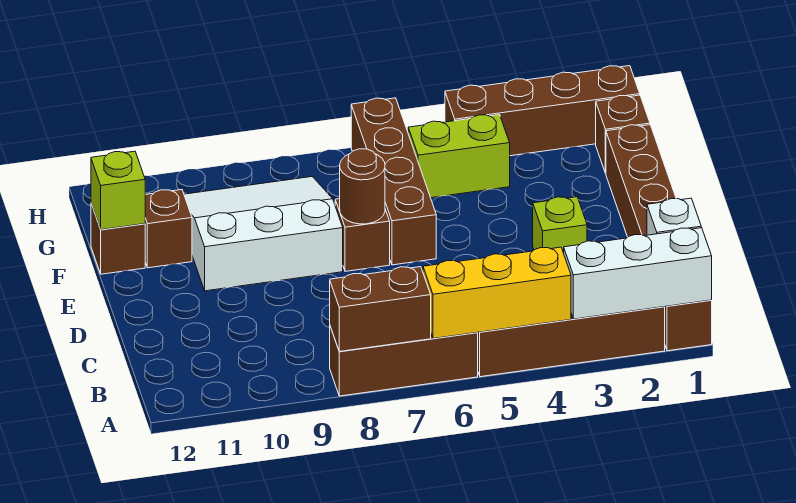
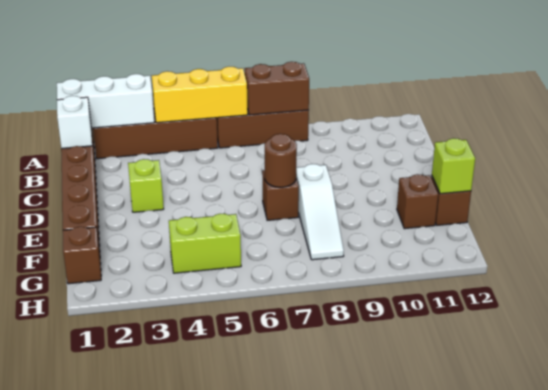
brown brick E6:H6 level 1 -> none
white slope E8:G10 level 1 top E -> white slope E8:G8 level 1 top E
brown brick H1:H4 level 1 -> none

